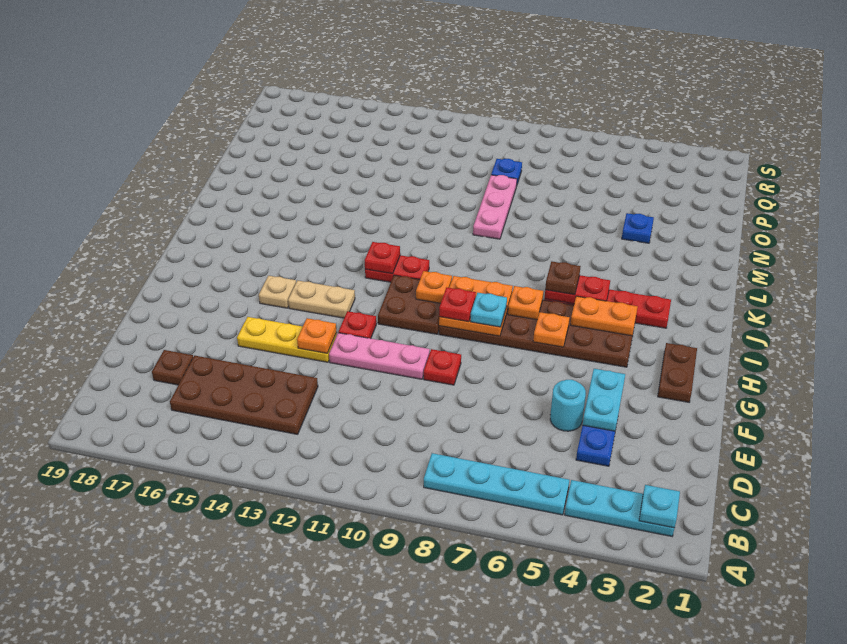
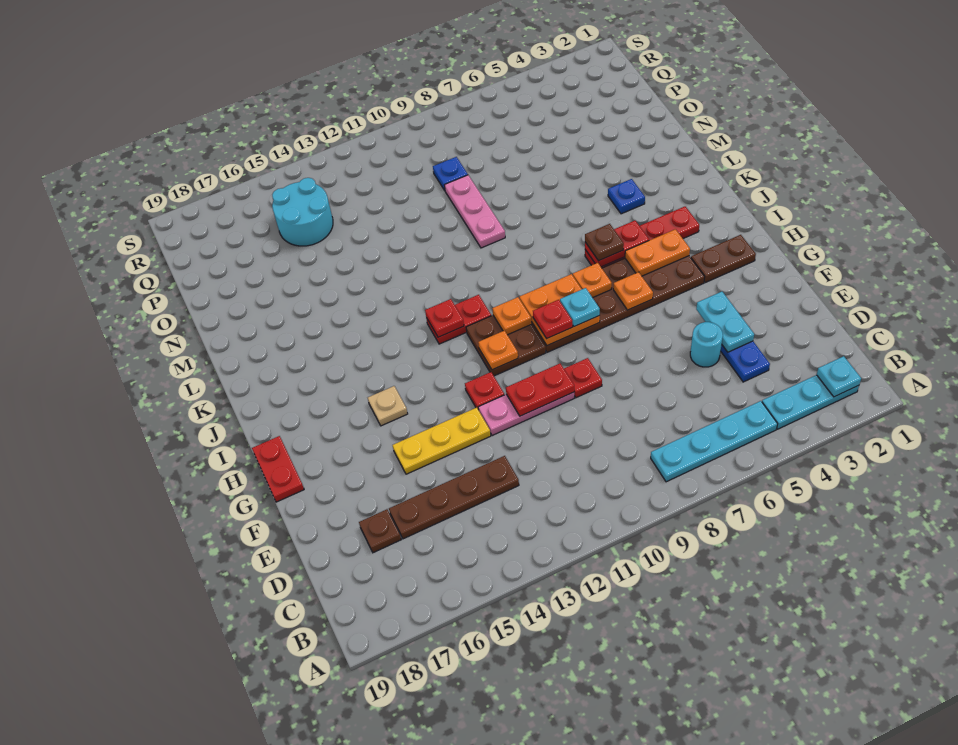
brown plate C13:D16 level 1 -> brown plate D13:D16 level 1
none -> red plate F10:F11 level 2
orange plate F13 level 2 -> orange plate H11 level 2
brown plate G2:H2 level 1 -> brown plate H2:H3 level 1
none -> red plate G19:H19 level 1
tan plate H13:H14 level 1 -> none
blue plate N4 level 1 -> blue plate L4 level 1
none -> cyan round brick P14:Q15 level 1

